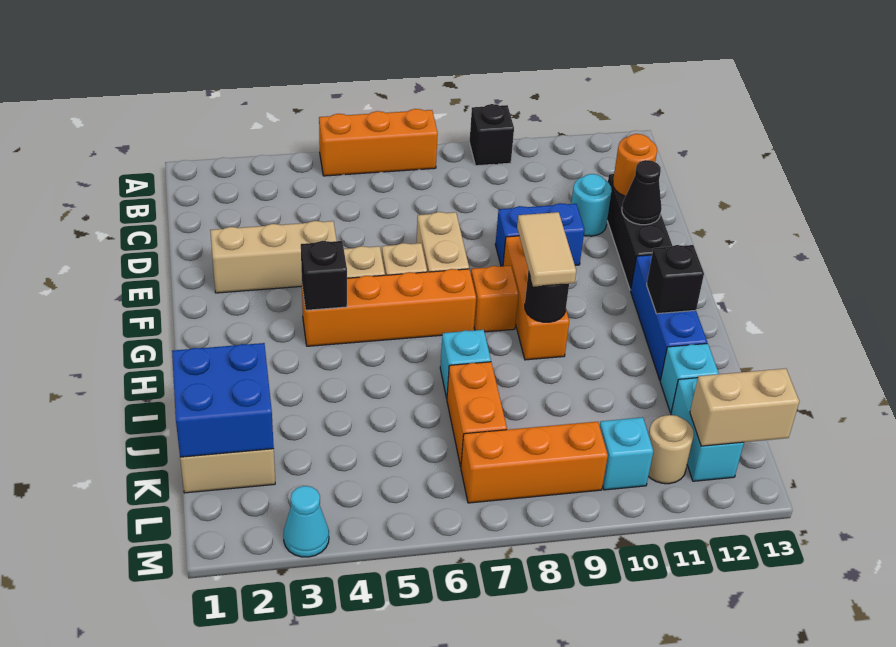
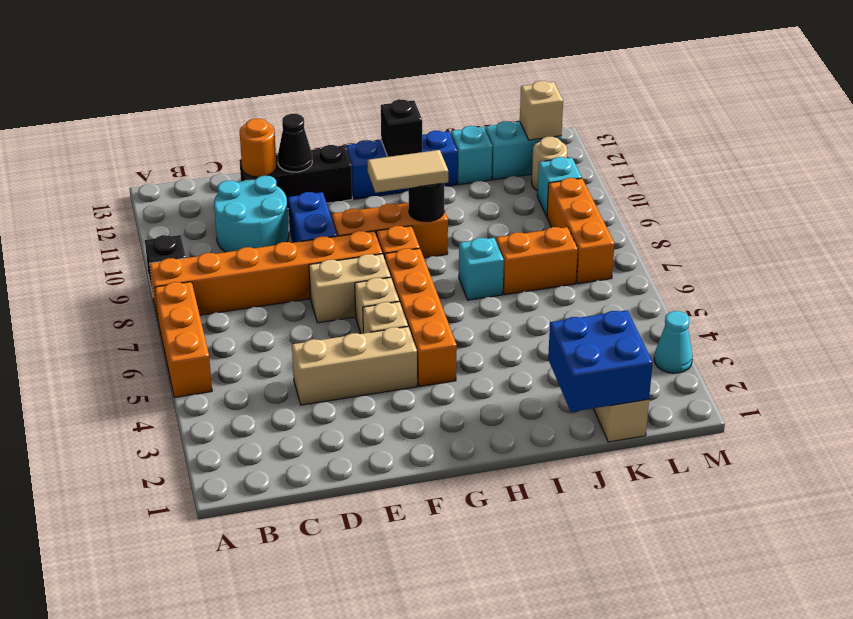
none -> orange brick A8:F8 level 1
cyan round brick D11 level 1 -> cyan round brick C10:D11 level 1
tan brick E2:E4 level 1 -> tan brick D4:F4 level 1
black brick G4 level 2 -> none
tan brick L12:L13 level 2 -> tan brick L12 level 2

